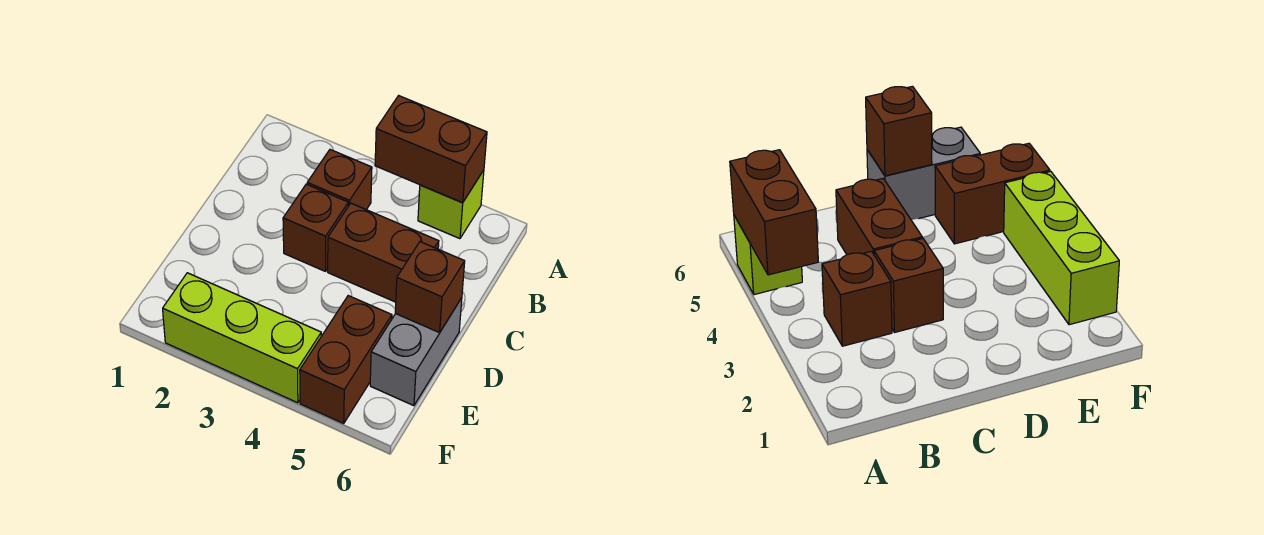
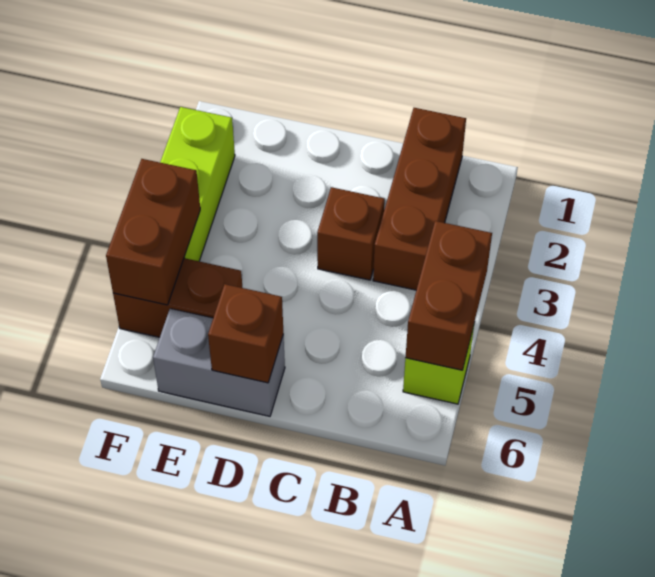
brown brick B3 level 1 -> brown brick B1:B3 level 1
brown brick C4:C5 level 1 -> brown brick F4:F5 level 2

